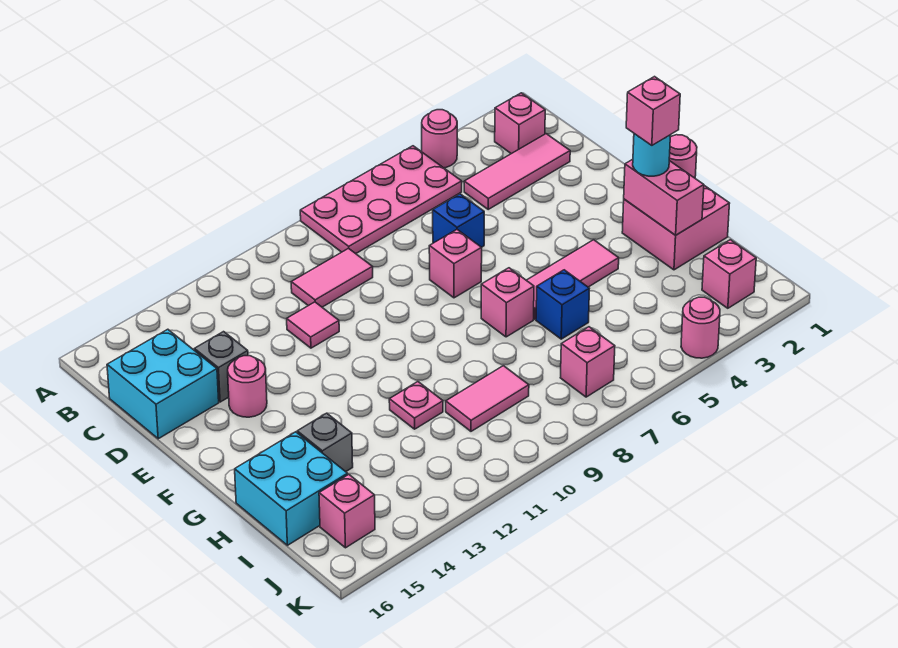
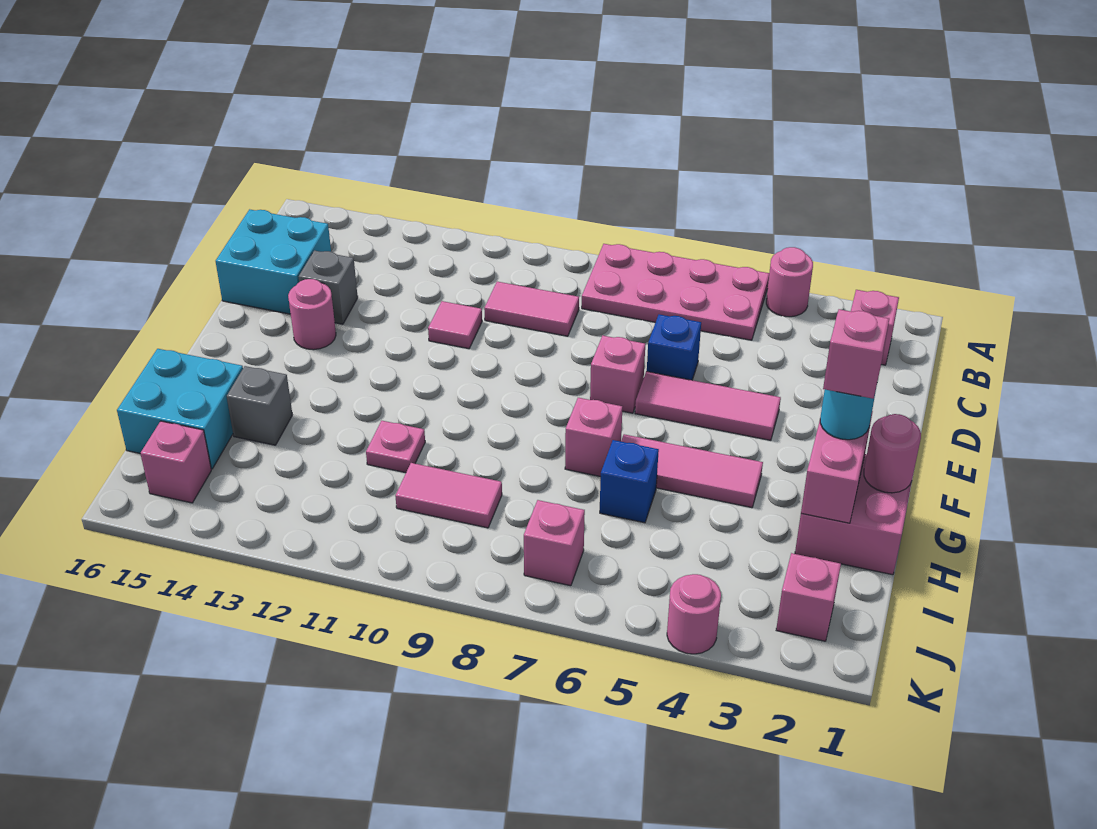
pink tile C2:C4 level 1 -> pink tile E4:E6 level 1

